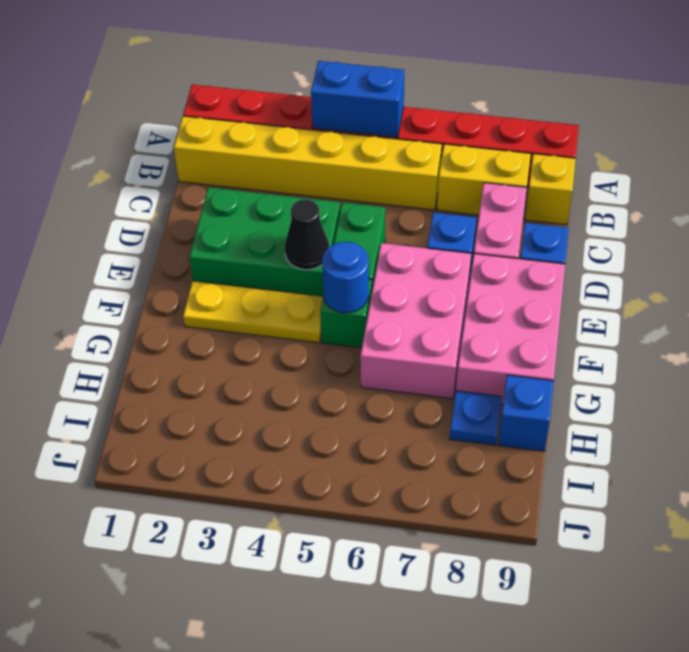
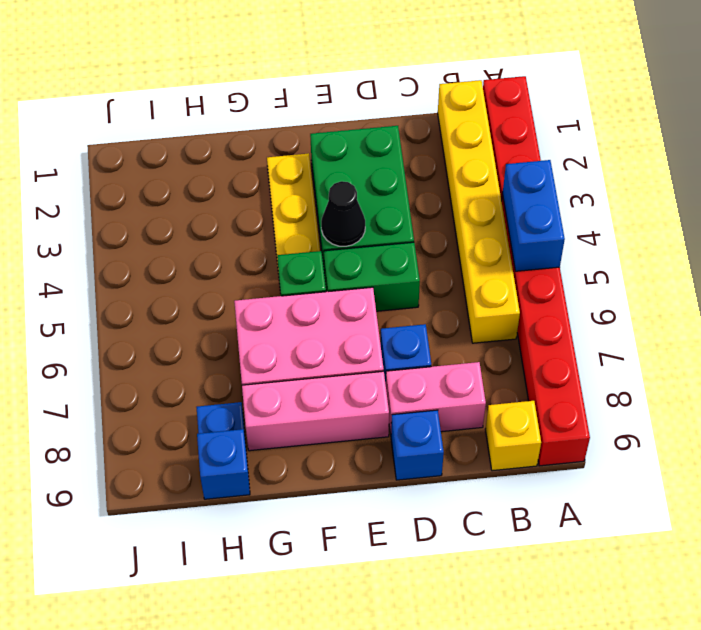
yellow brick B7:B8 level 1 -> none
pink brick E8:G9 level 1 -> pink brick E8:G8 level 1
blue round brick F5 level 2 -> none

